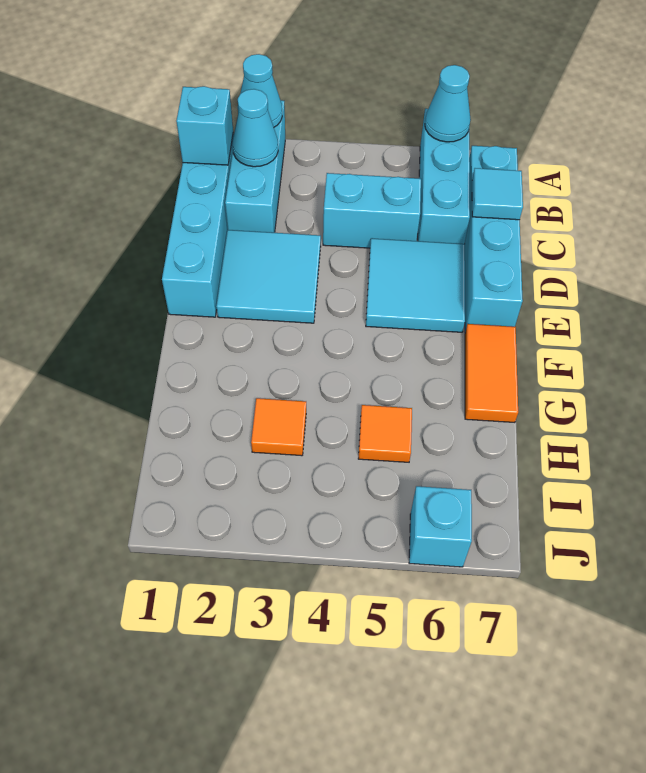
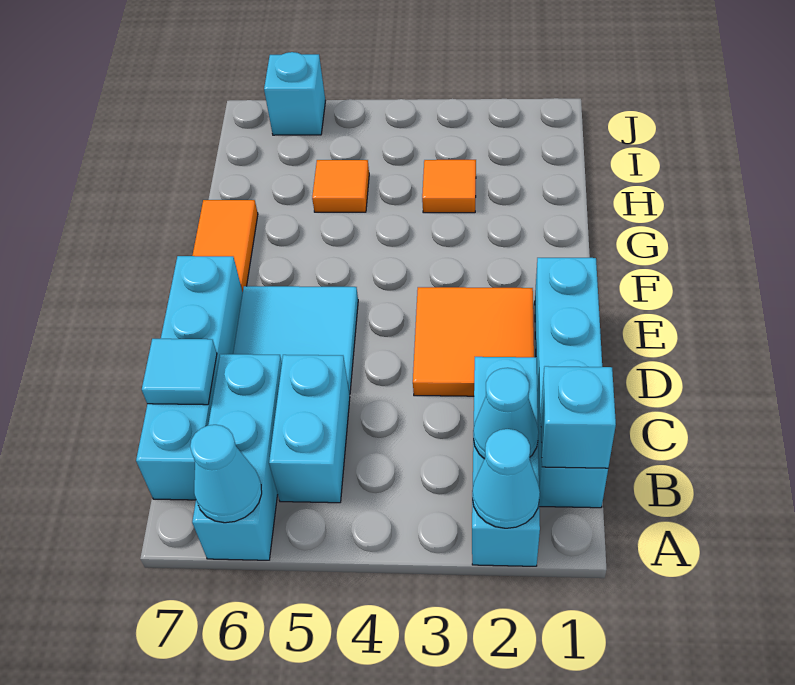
cyan brick C4:C5 level 1 -> cyan brick B5:C5 level 1
cyan tile D2:E3 level 1 -> orange tile D2:E3 level 1

